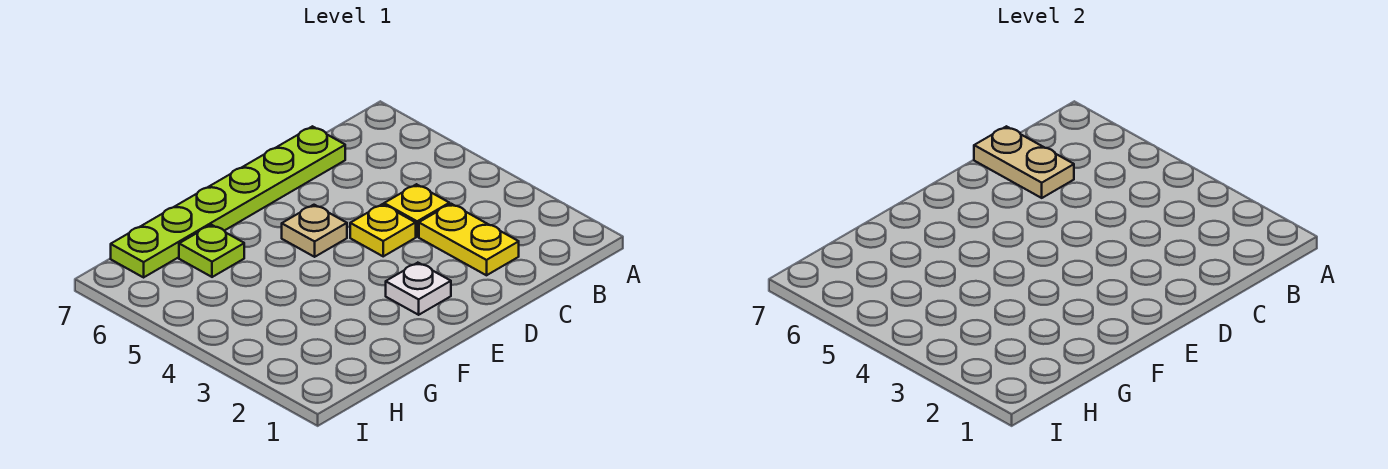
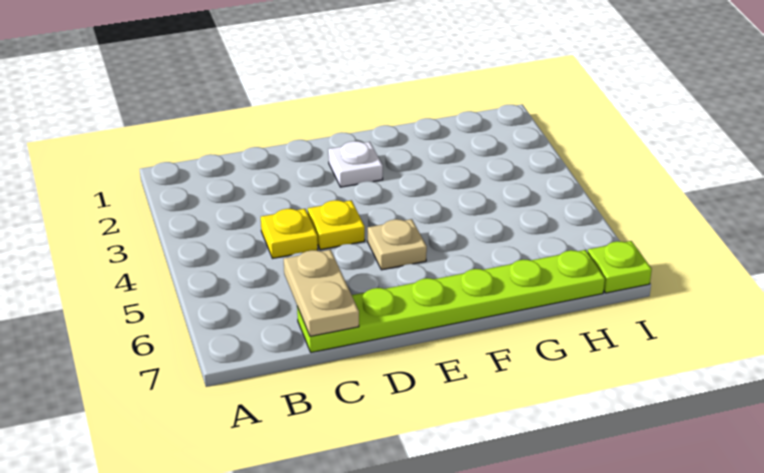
yellow plate C2:C3 level 1 -> none
lime plate G6 level 1 -> lime plate I7 level 1

